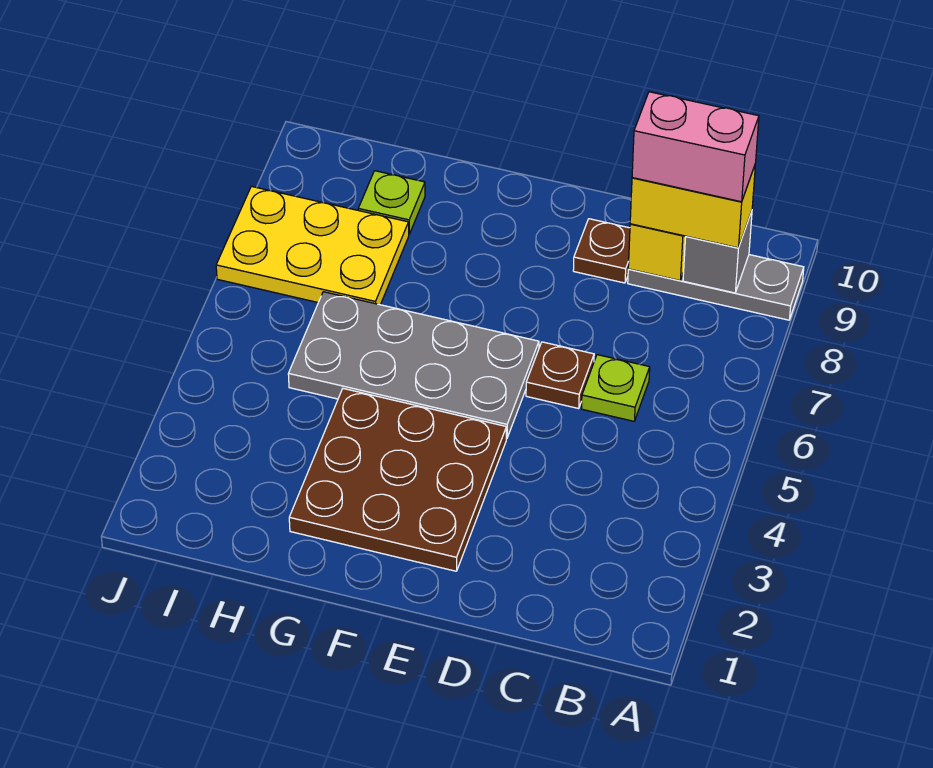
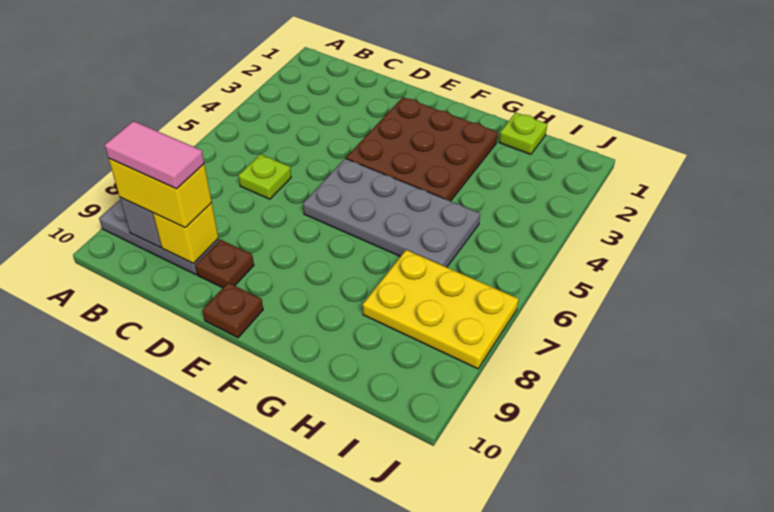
pink brick B9:C9 level 4 -> pink tile B9:C9 level 4
brown plate D6 level 1 -> brown plate E10 level 1
lime plate H9 level 1 -> lime plate H1 level 1

